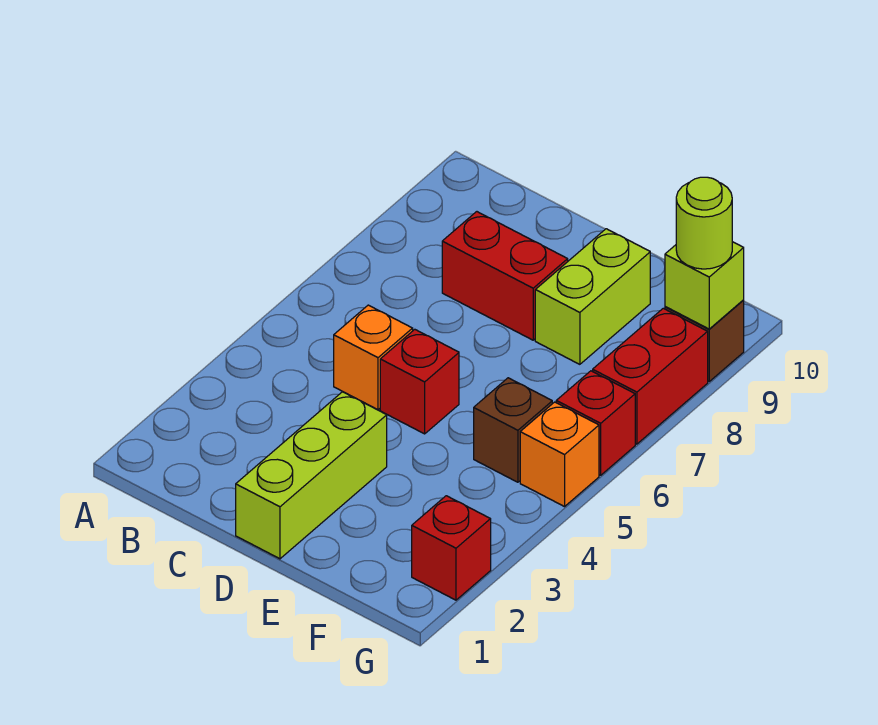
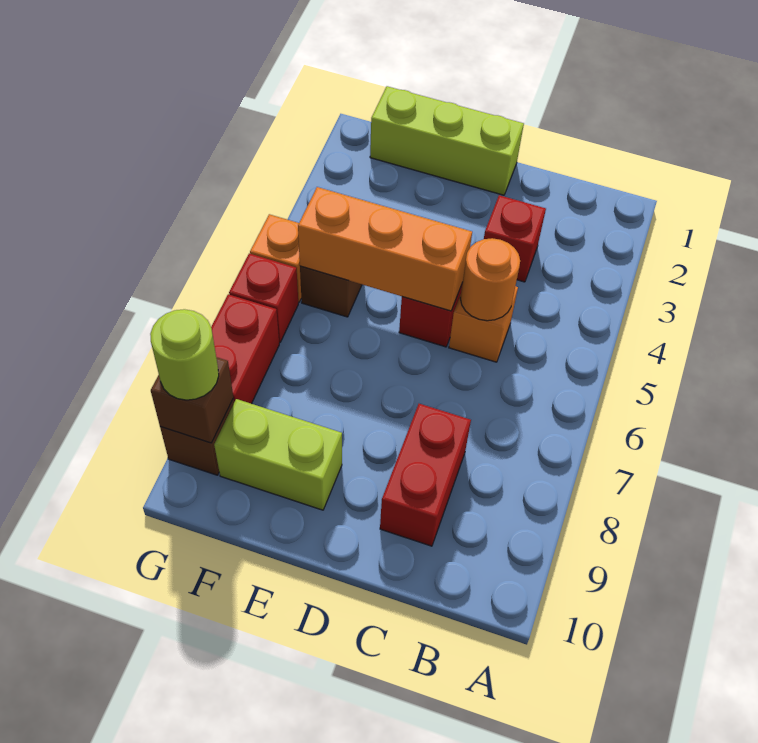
none -> orange round brick C5 level 2
red brick C8:D8 level 1 -> red brick C8:C9 level 1
lime brick D1:D3 level 1 -> lime brick D1:F1 level 1
none -> orange brick D5:F5 level 2
lime brick E8:E9 level 1 -> lime brick E9:F9 level 1
red brick G2 level 1 -> red brick C3 level 1
lime brick G9 level 2 -> brown brick G9 level 2

